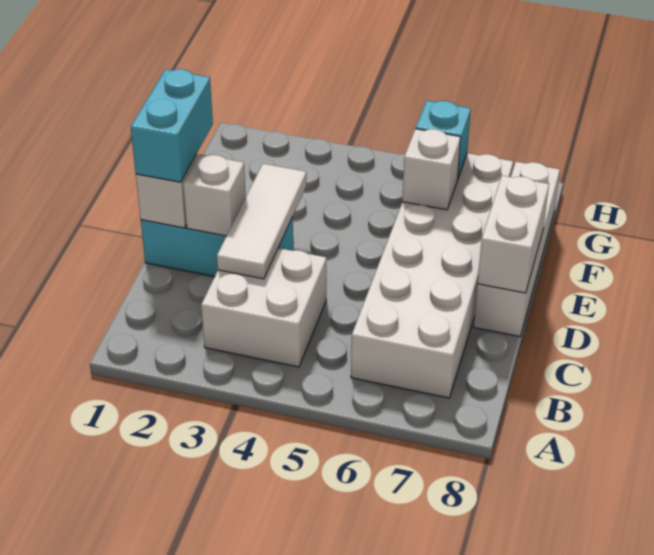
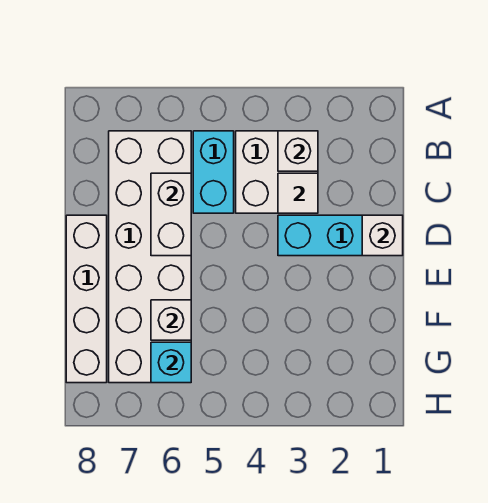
white tile C3:E3 level 2 -> white tile C3 level 2
cyan brick D1:E1 level 3 -> cyan brick B5:C5 level 1
white brick D2 level 2 -> white brick B3 level 2
white brick D8:E8 level 2 -> white brick C6:D6 level 2

